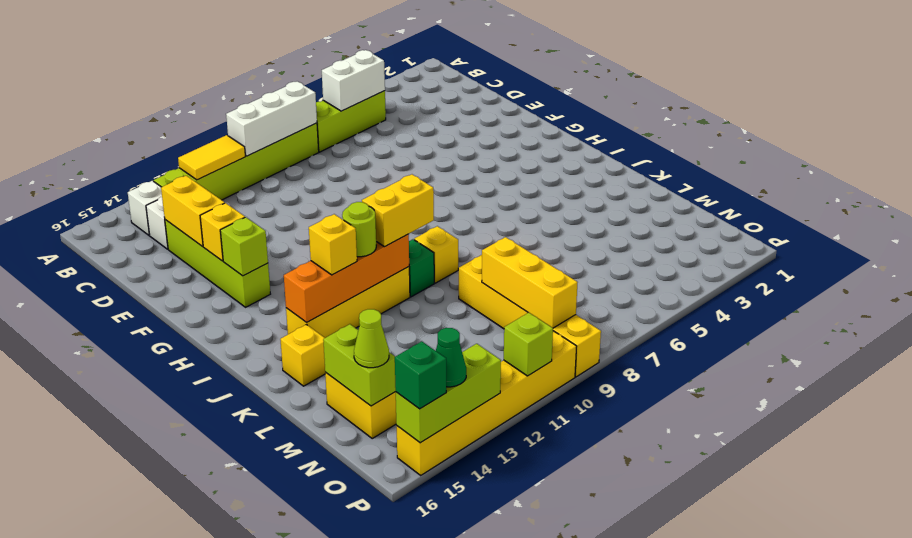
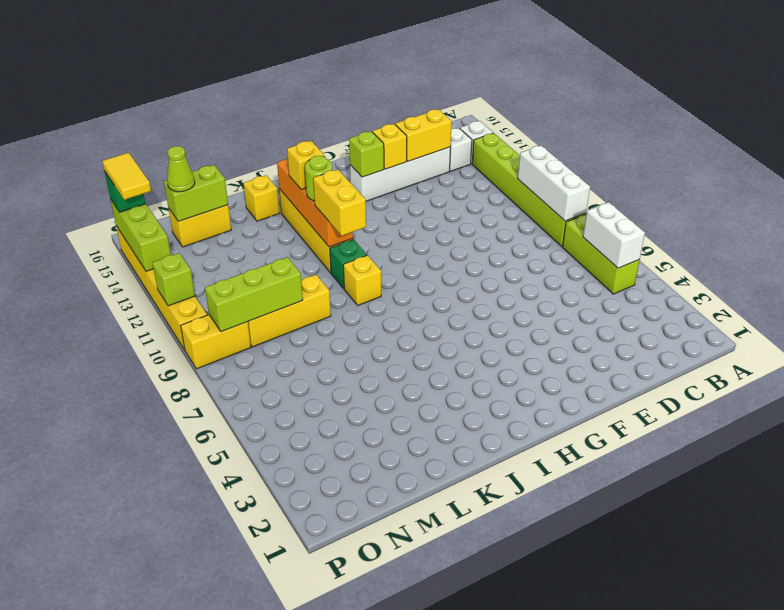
yellow tile B11:B12 level 2 -> yellow tile P14:P15 level 4
lime brick D14:G14 level 1 -> white brick D14:G14 level 1
yellow brick M9:O9 level 2 -> lime brick M9:O9 level 2
green cone P14 level 3 -> none

